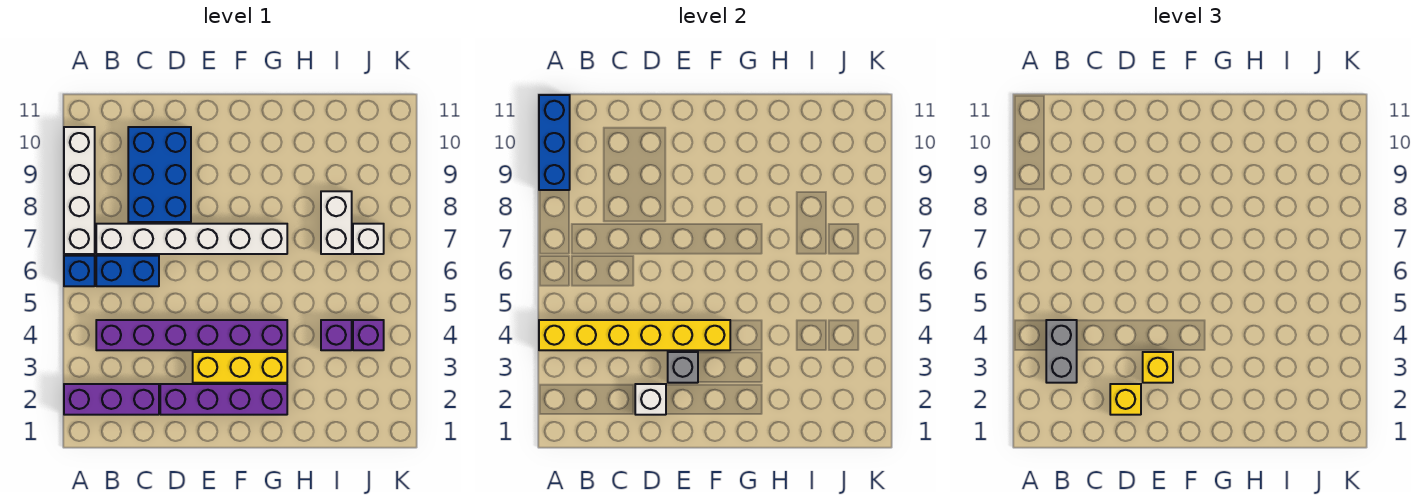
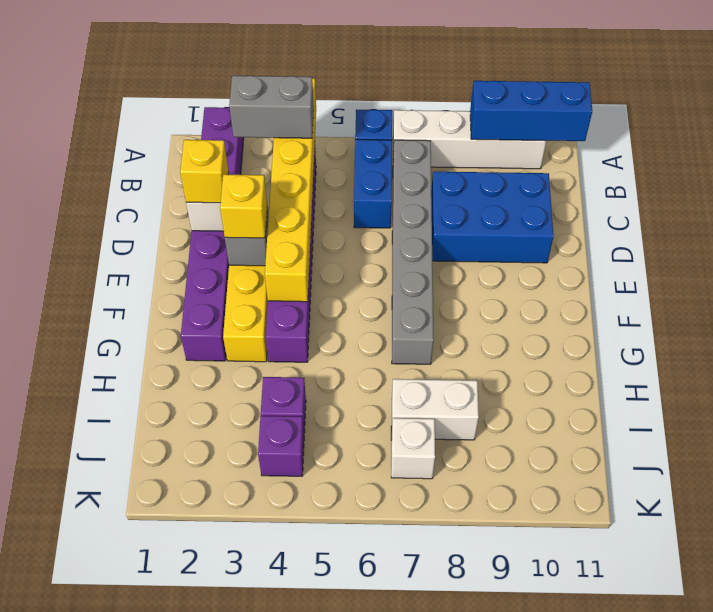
white brick B7:G7 level 1 -> grey brick B7:G7 level 1

